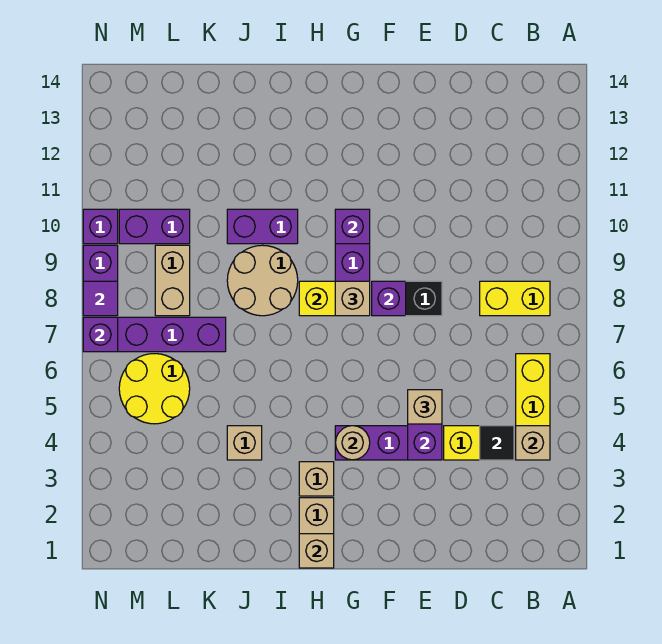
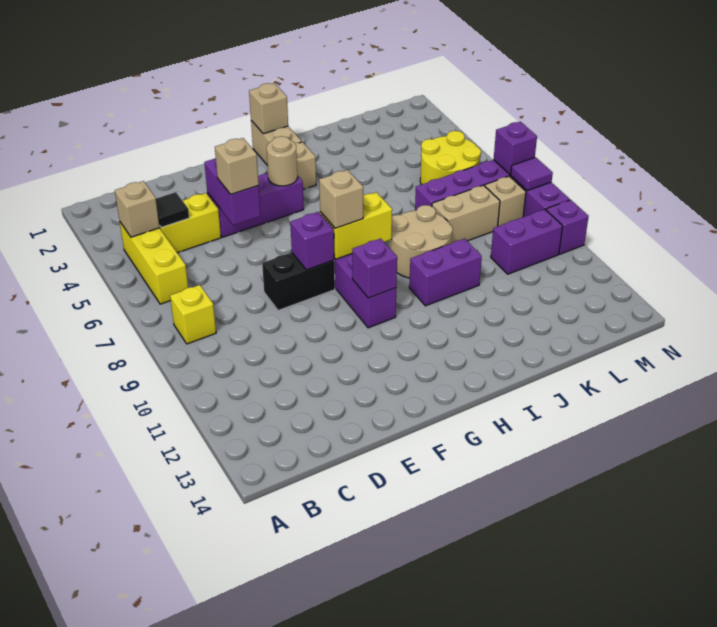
yellow brick B8:C8 level 1 -> yellow brick B8 level 1
tan brick J4 level 1 -> tan brick M8 level 1
tan brick L8:L9 level 1 -> tan brick K8:L8 level 1

